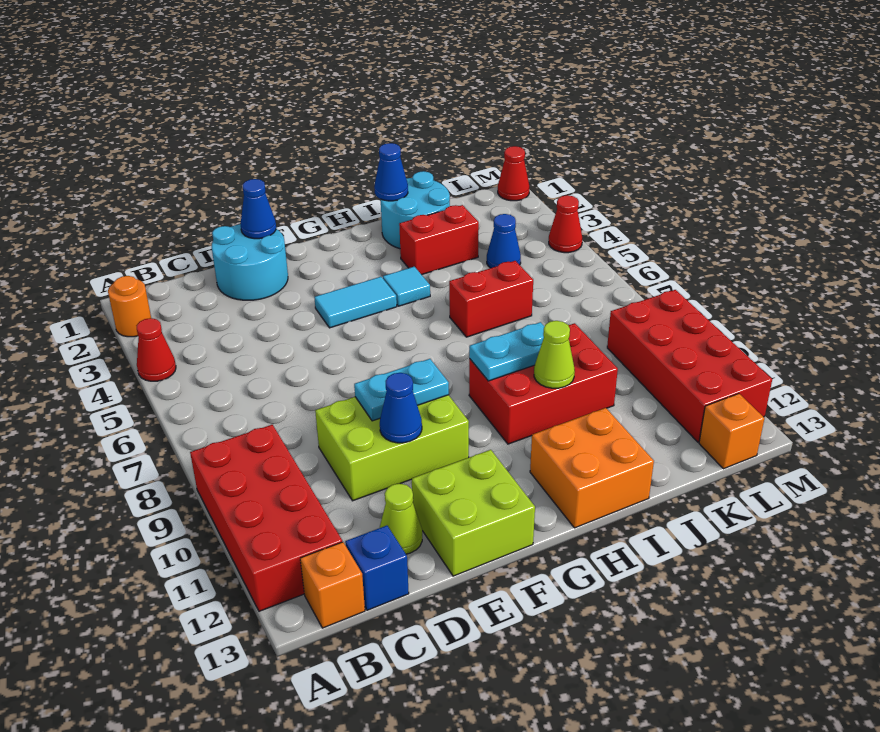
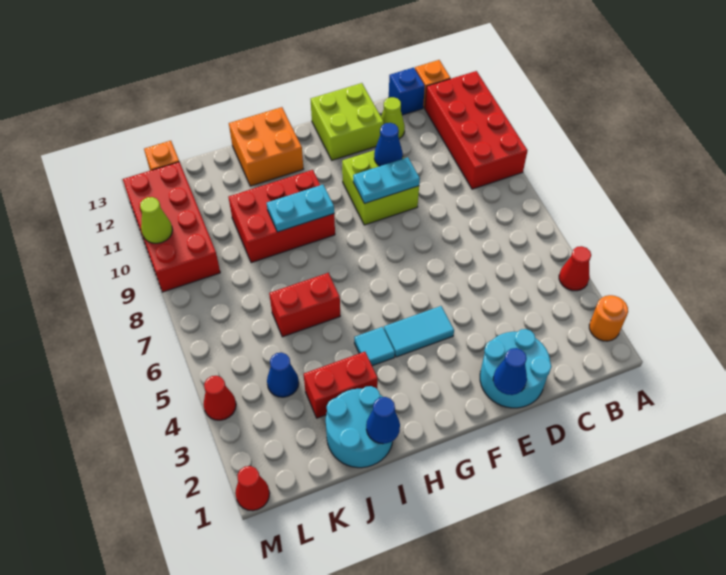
lime brick D9:F10 level 1 -> lime brick E9:F10 level 1
lime cone I10 level 2 -> lime cone M10 level 2

